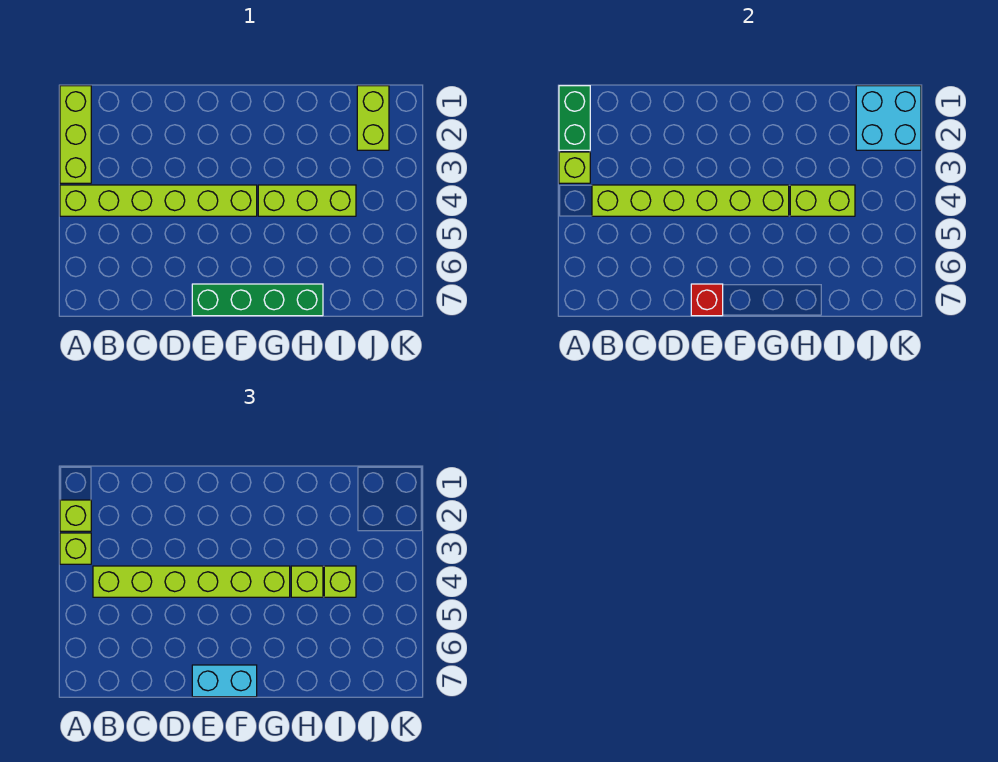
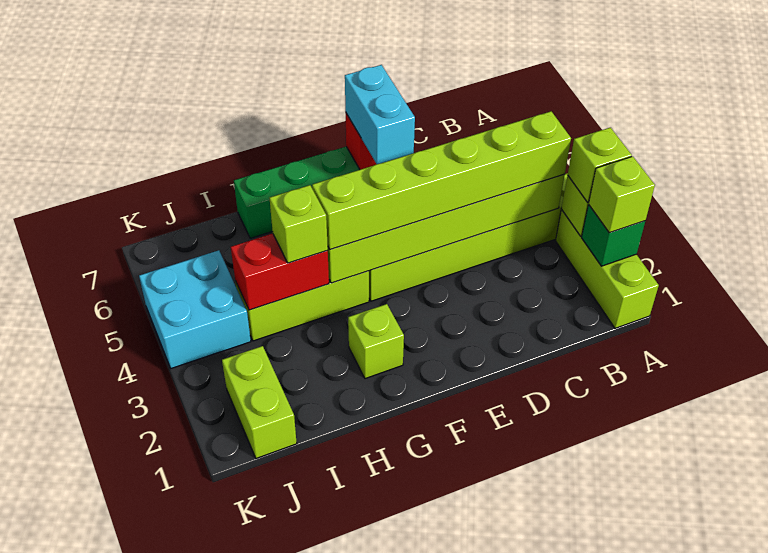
green brick A1:A2 level 2 -> green brick A2 level 2
cyan brick E7:F7 level 3 -> cyan brick E6:E7 level 3
lime brick H4:I4 level 2 -> red brick H4:I4 level 2
lime brick I4 level 3 -> lime brick G2 level 1
cyan brick J1:K2 level 2 -> cyan brick J4:K5 level 1

